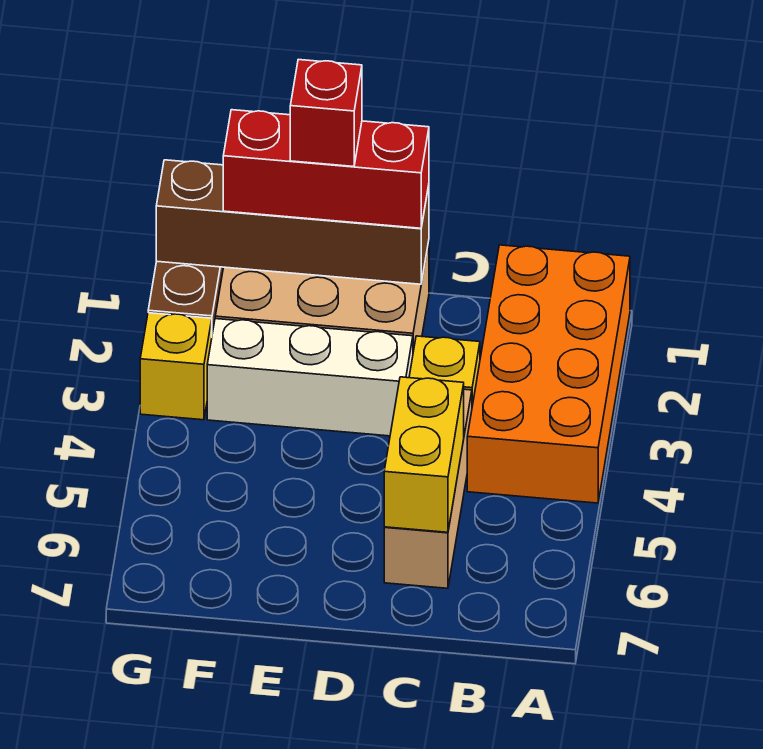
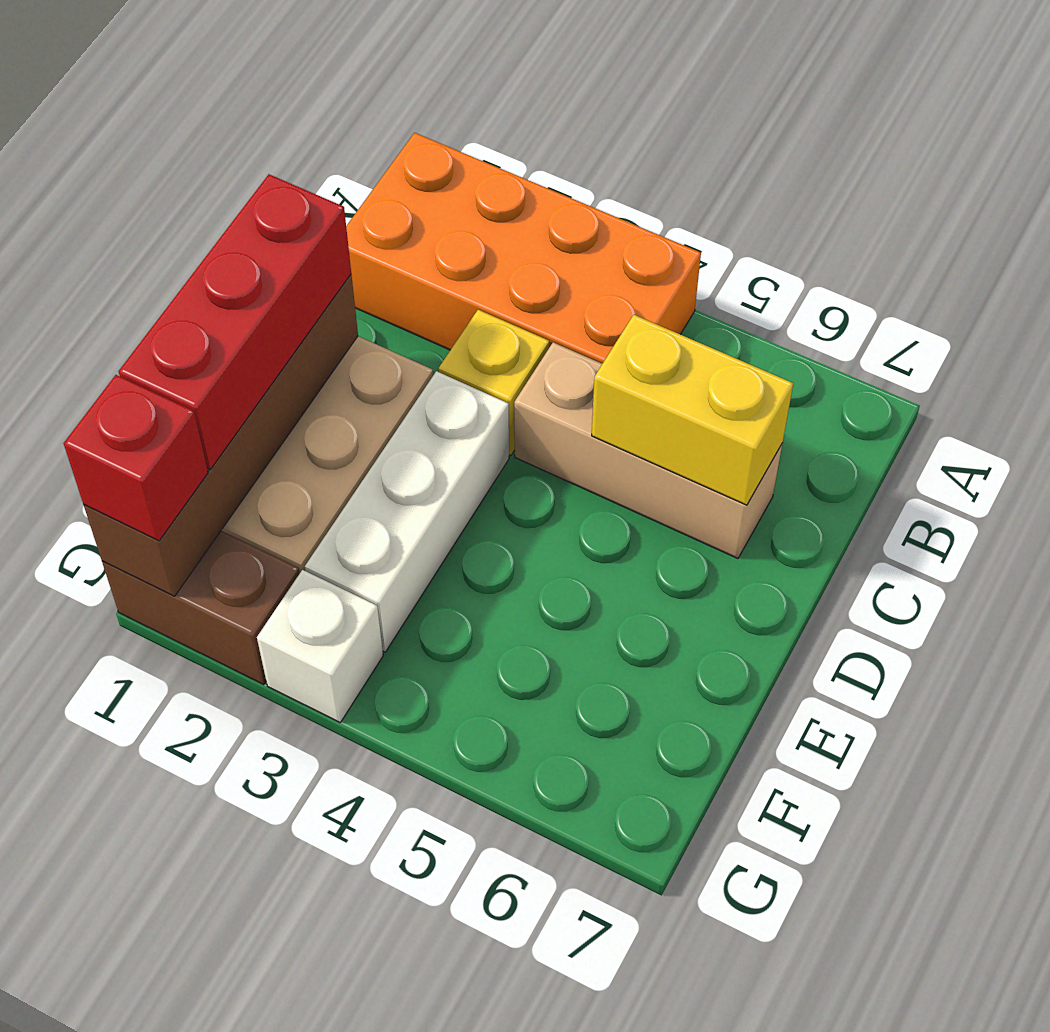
red brick E1 level 4 -> red brick G1 level 3
yellow brick G3 level 1 -> white brick G3 level 1

